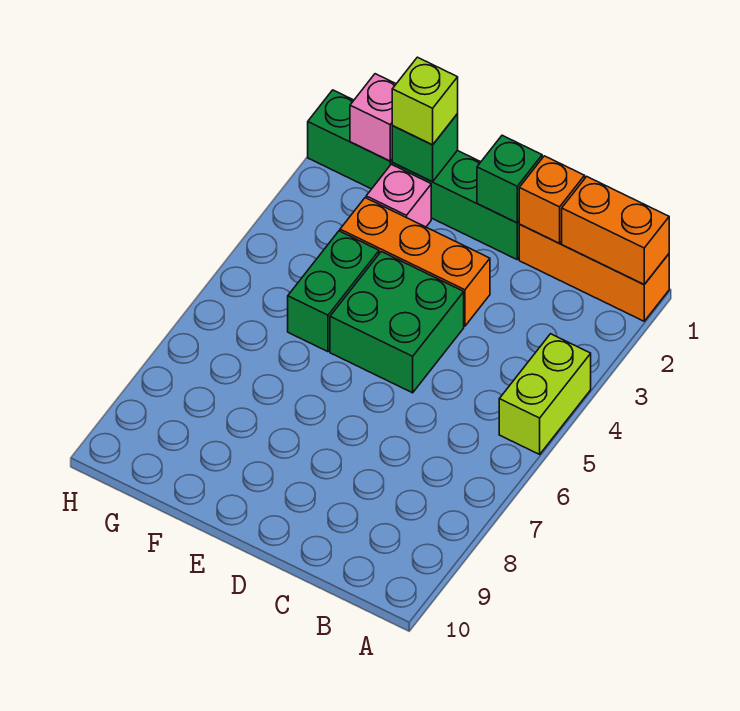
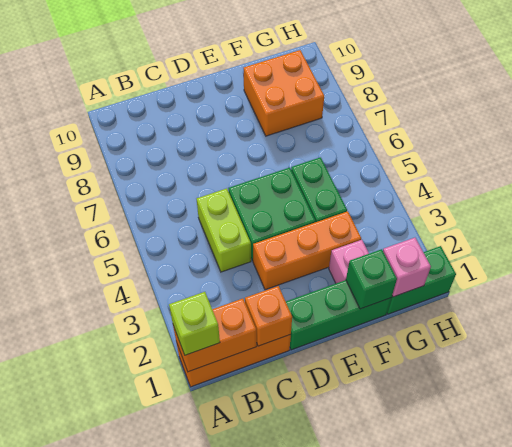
lime brick A4:A5 level 1 -> lime brick C4:C5 level 1
green brick D1 level 2 -> none
lime brick F1 level 3 -> lime brick A1 level 3
none -> orange brick F8:G9 level 1

